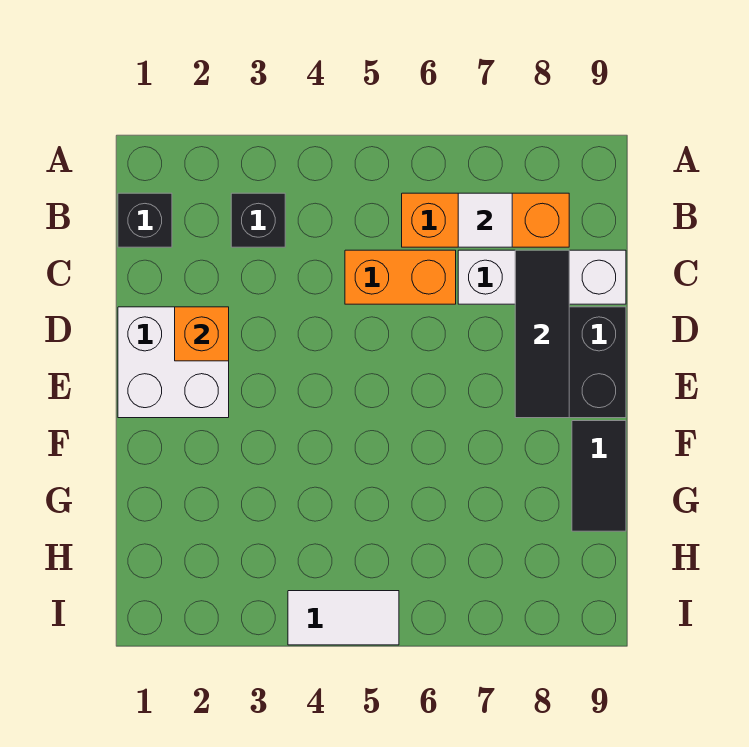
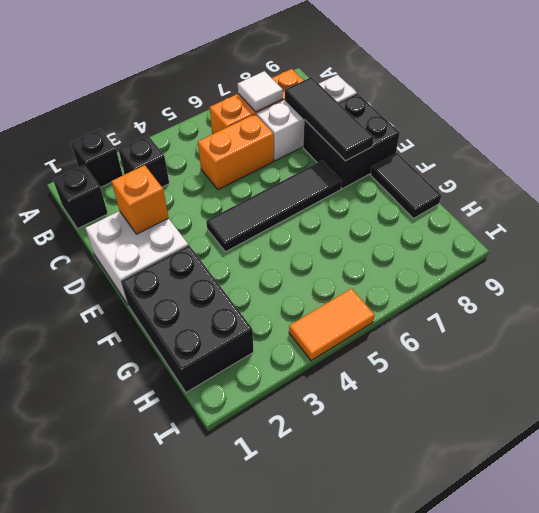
none -> black brick A2 level 1
none -> black tile E4:E7 level 1
none -> black brick F1:H2 level 1
white tile I4:I5 level 1 -> orange tile I4:I5 level 1

